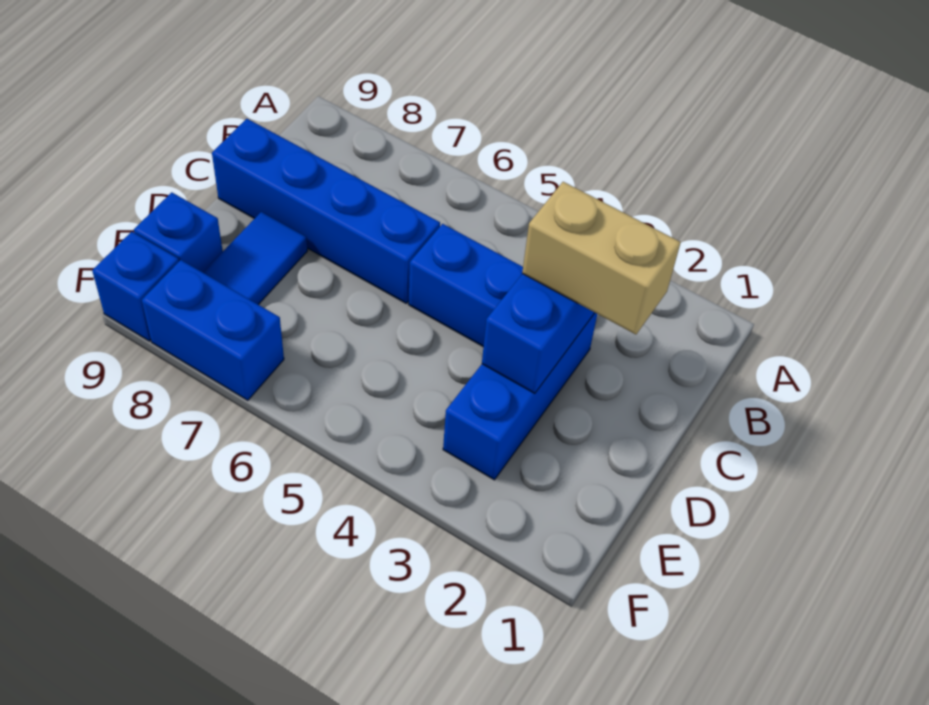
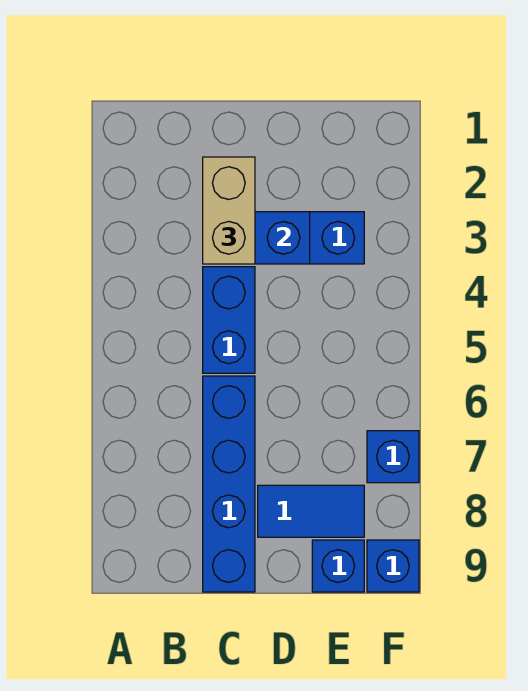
blue brick F7:F8 level 1 -> blue brick F7 level 1

